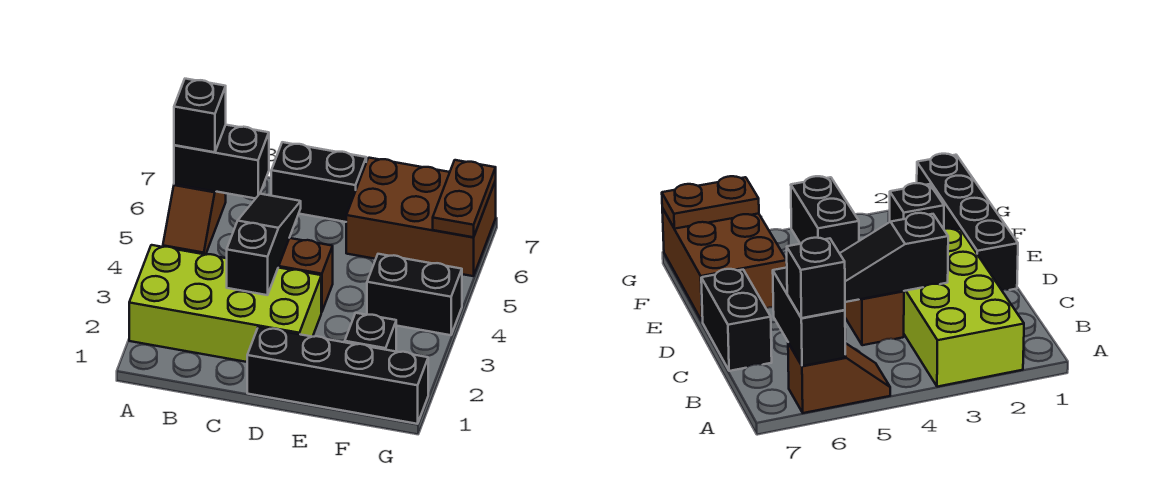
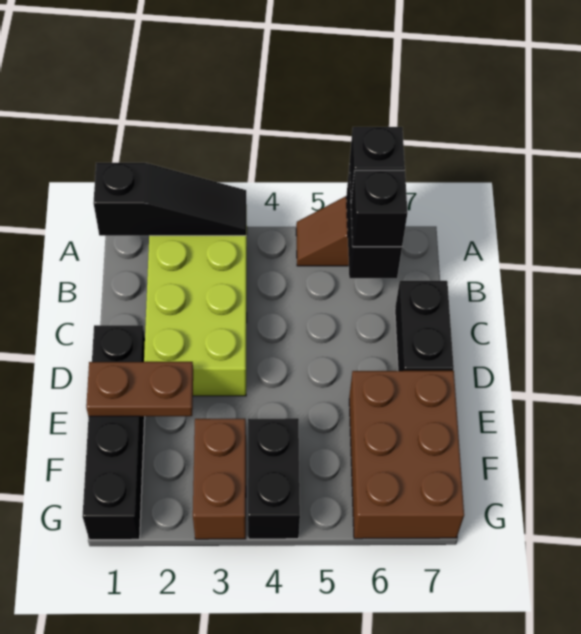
black slope C3:C5 level 2 top 3 -> black slope A1:A3 level 2 top 1
brown brick C4:D4 level 1 -> brown brick F3:G3 level 1
black brick F2 level 1 -> black brick B6 level 3
brown plate G6:G7 level 2 -> brown plate E1:E2 level 2

